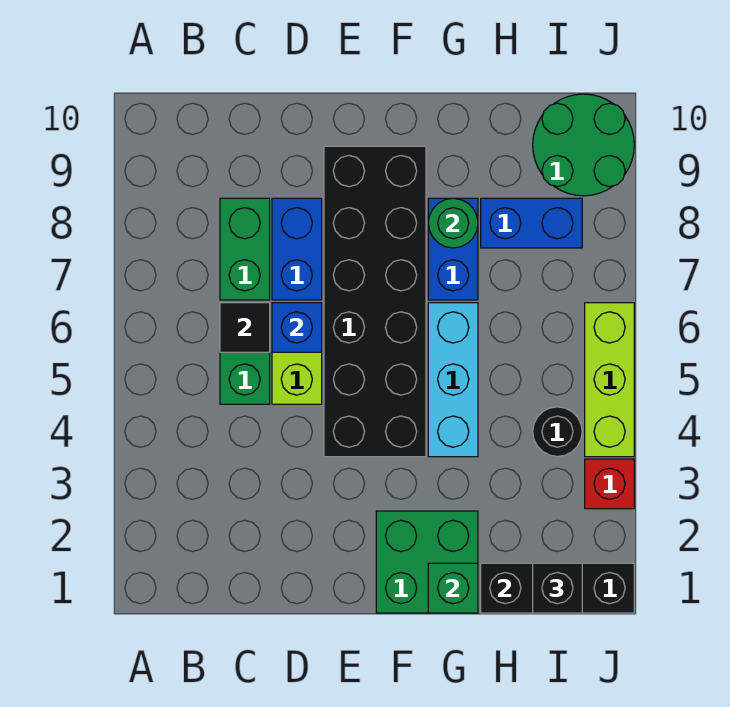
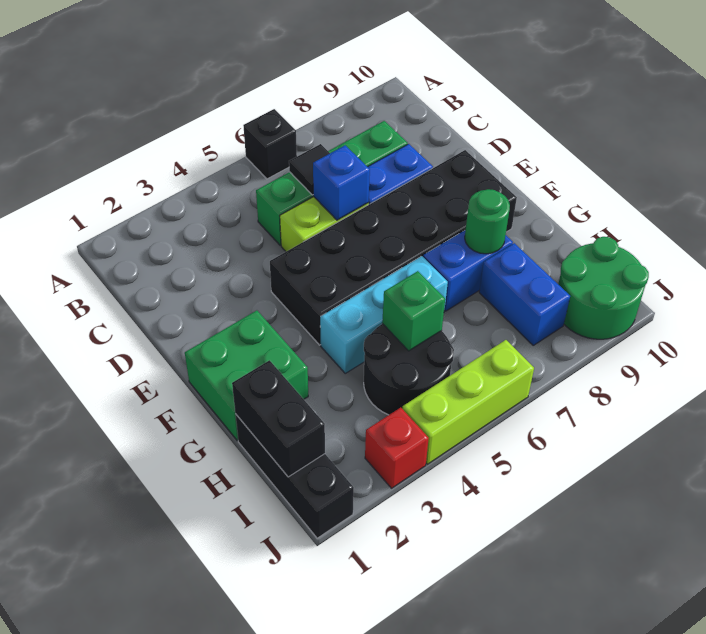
green brick G1 level 2 -> green brick H5 level 2
black brick I1 level 3 -> black brick A6 level 1
black round brick I4 level 1 -> black round brick H4:I5 level 1

